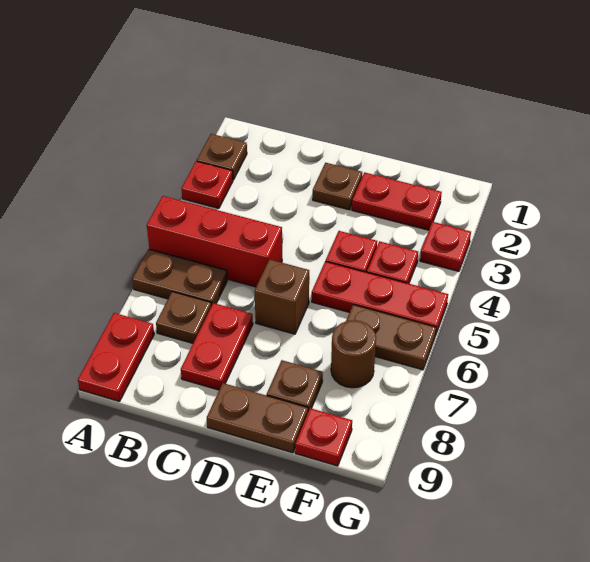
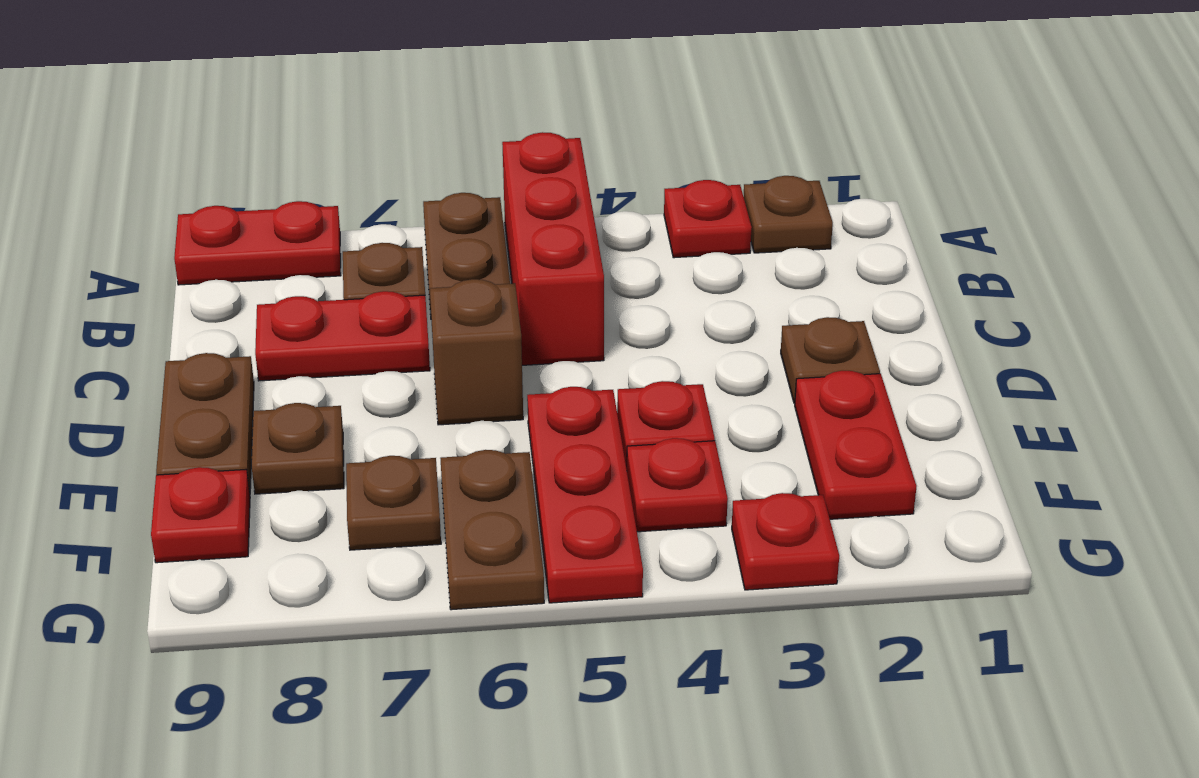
brown round brick F7 level 1 -> brown plate F7 level 1

